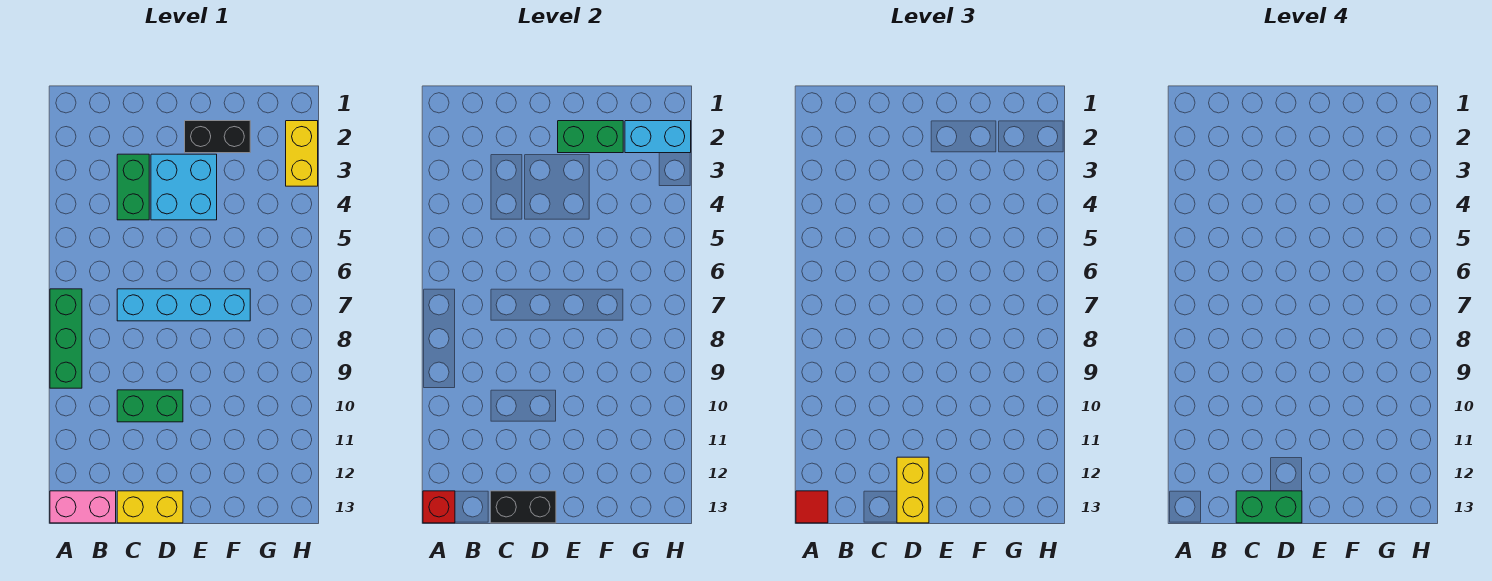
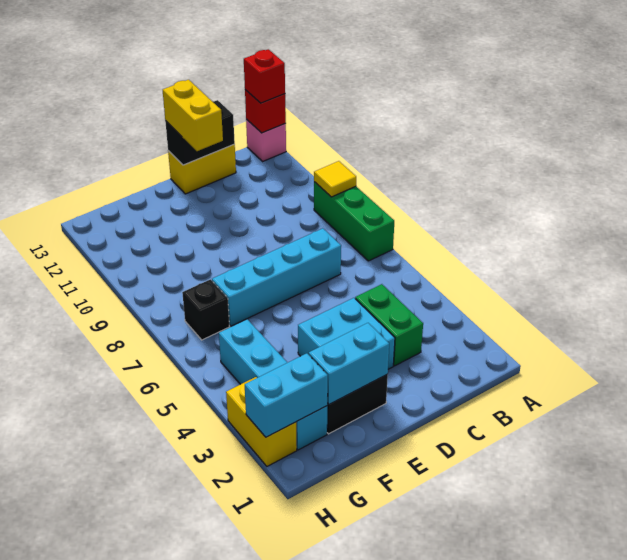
none -> yellow tile A9 level 2
pink brick A13:B13 level 1 -> pink brick A13 level 1
red tile A13 level 3 -> red brick A13 level 3
green brick C10:D10 level 1 -> none
green brick C13:D13 level 4 -> none
green brick E2:F2 level 2 -> cyan brick E2:F2 level 2
none -> cyan brick G2:G5 level 1
none -> black brick G7 level 1

